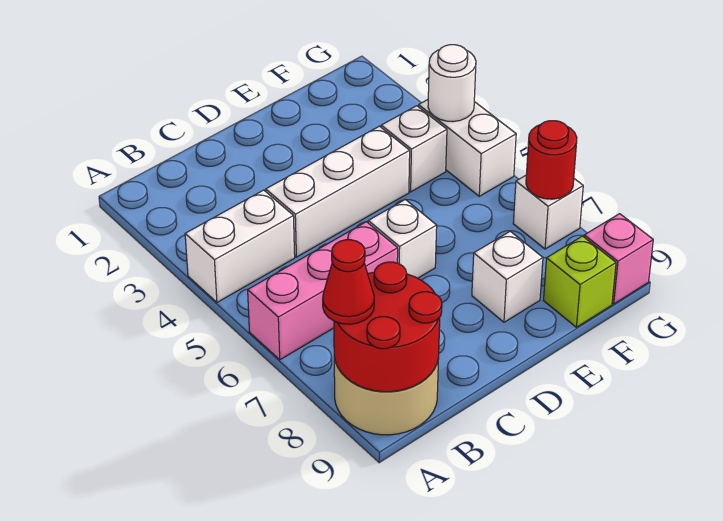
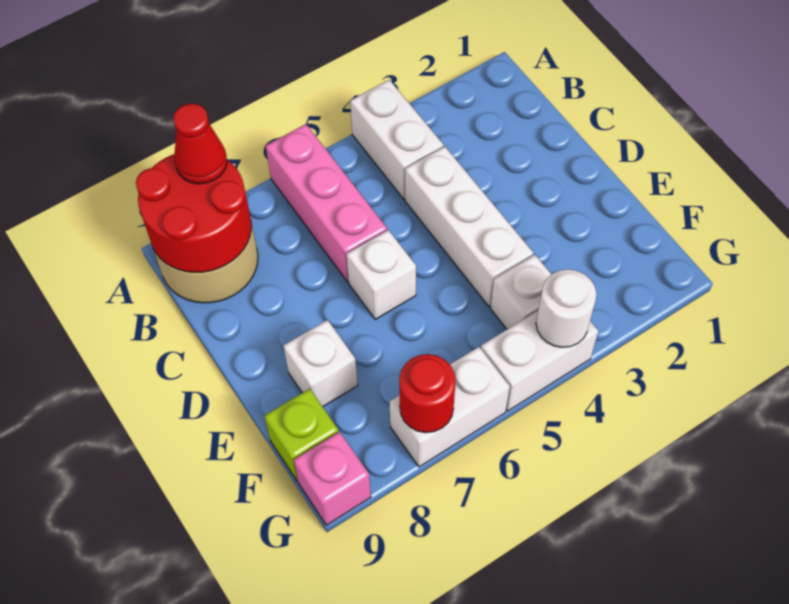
white brick G7 level 1 -> white brick G6:G7 level 1

